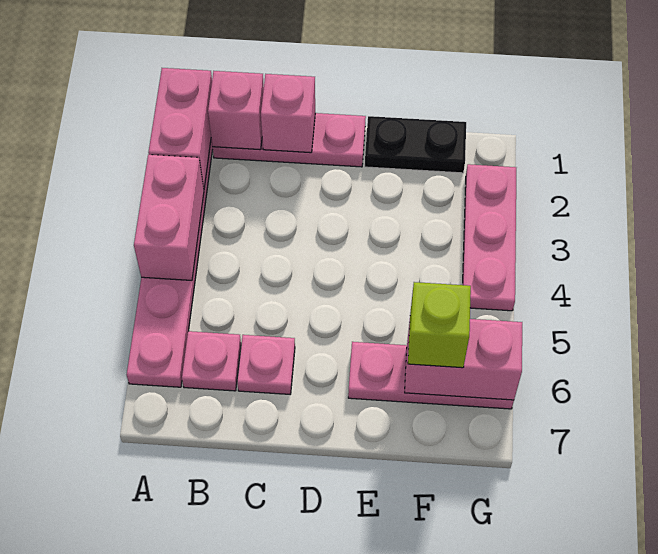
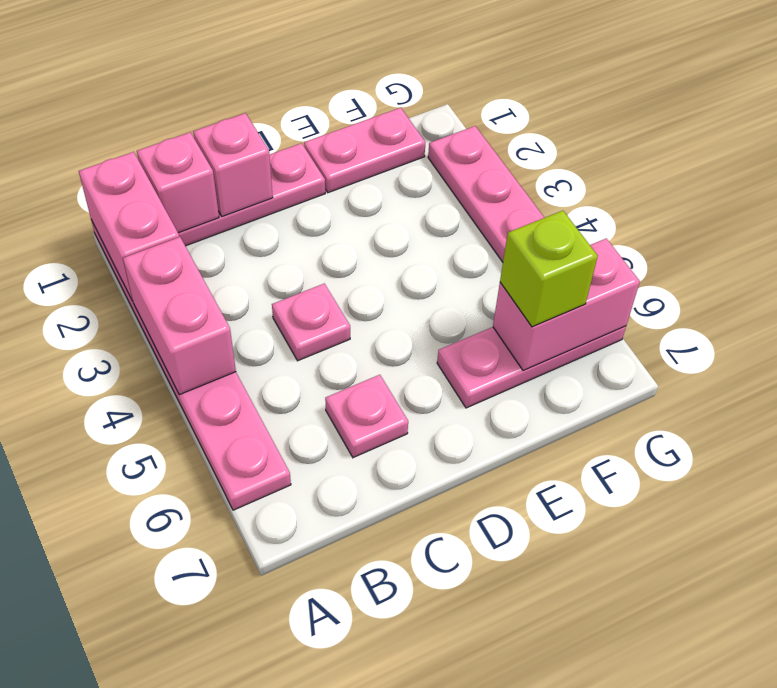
pink plate B6 level 1 -> pink plate C4 level 1
black plate E1:F1 level 1 -> pink plate E1:F1 level 1

